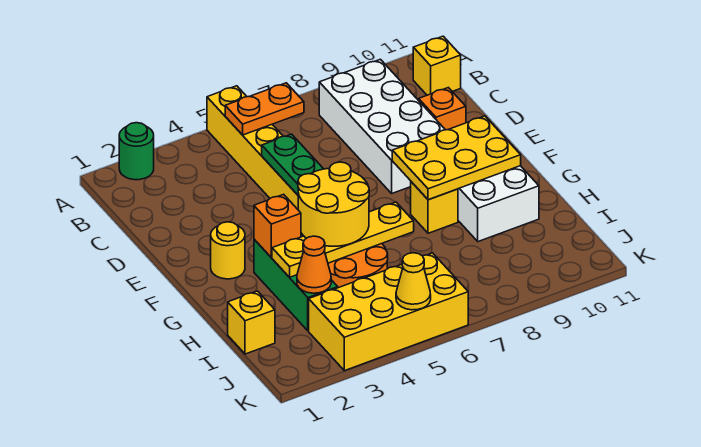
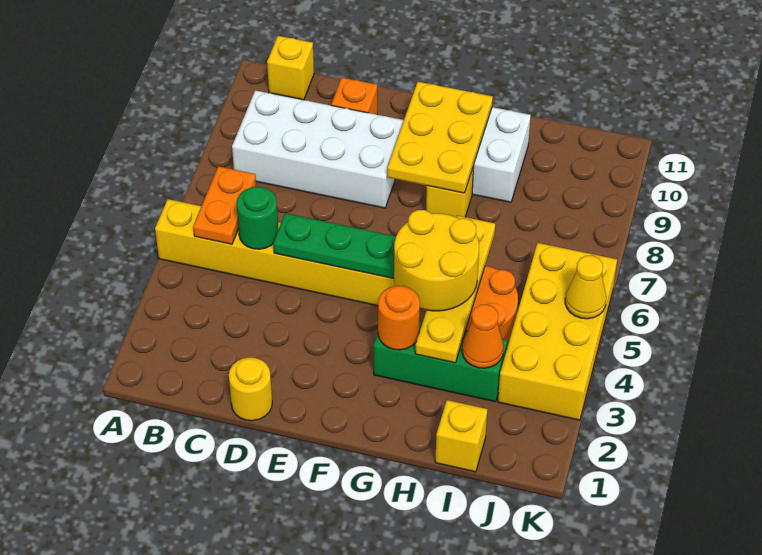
green round brick A2 level 1 -> green round brick C5 level 2
yellow round brick F2 level 1 -> yellow round brick D1 level 1
orange brick G3 level 2 -> orange round brick G3 level 2

